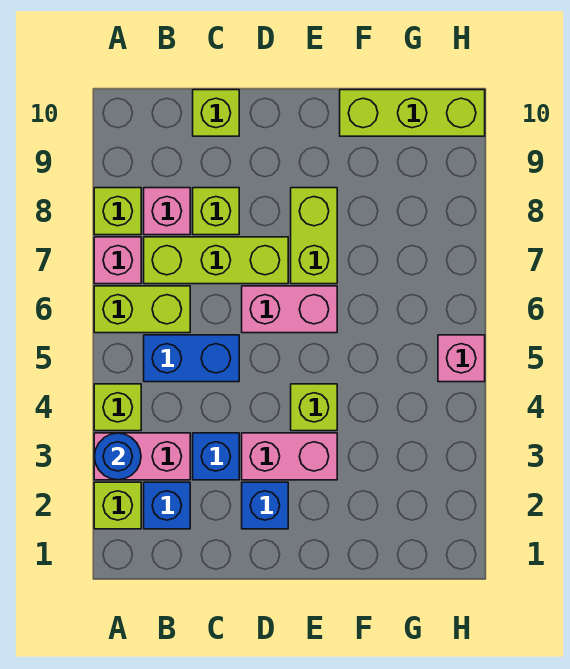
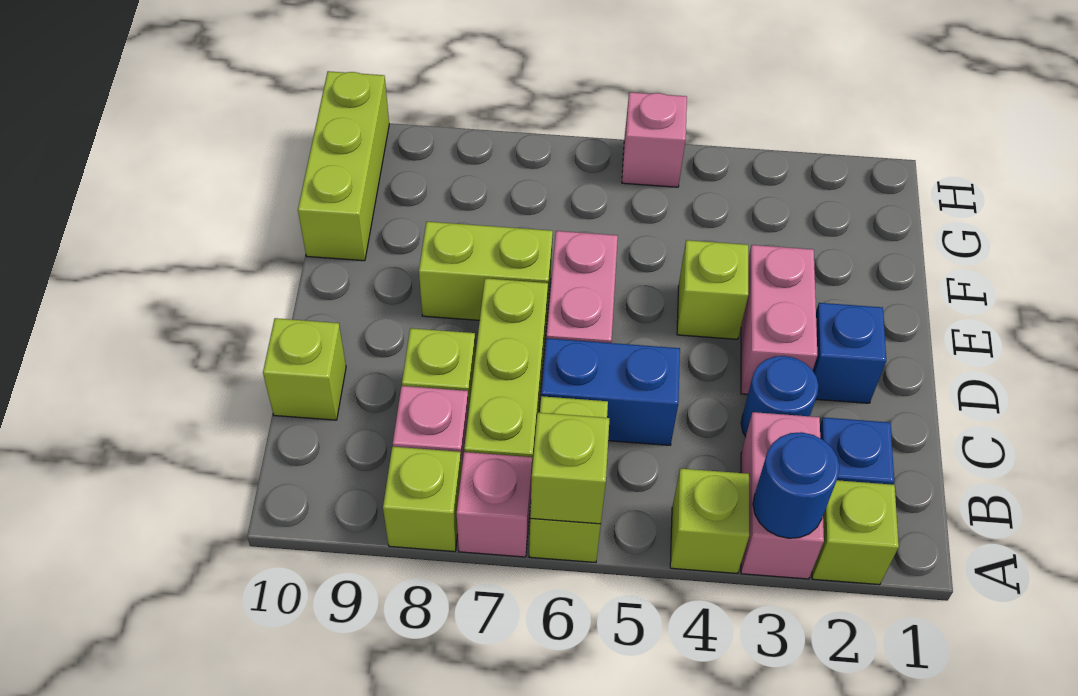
none -> lime brick A6 level 2
blue brick B5:C5 level 1 -> blue brick C5:C6 level 1
blue brick C3 level 1 -> blue round brick C3 level 1

